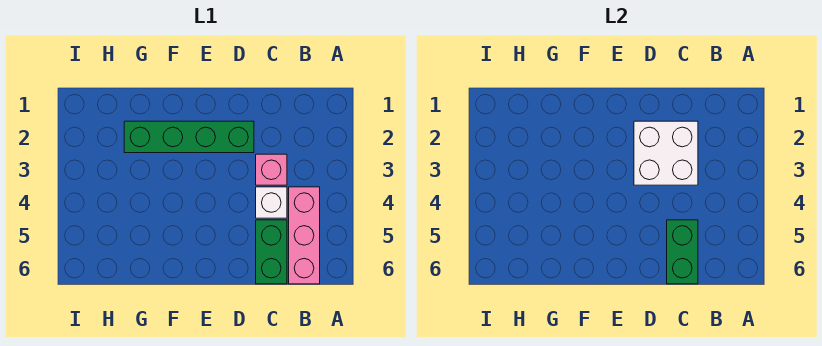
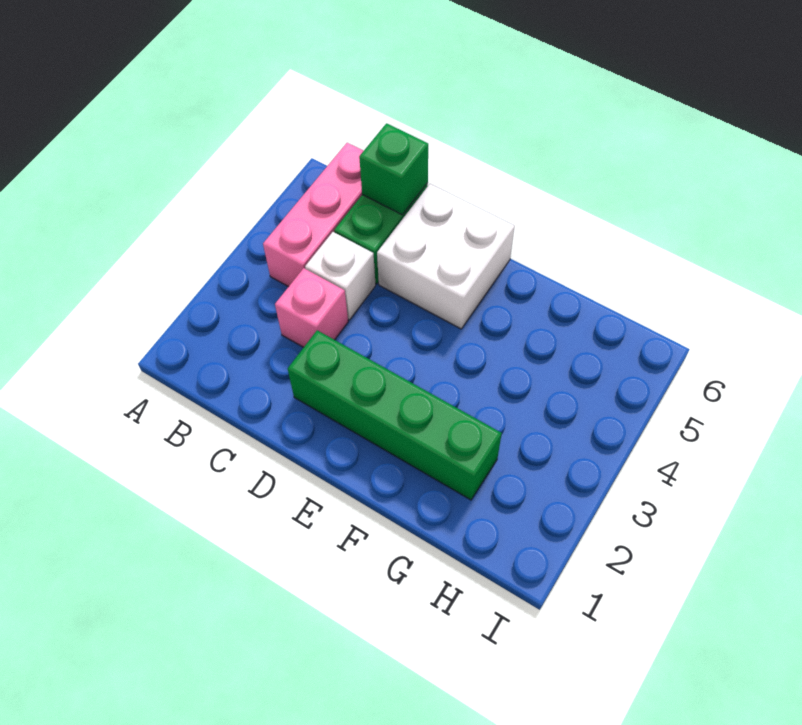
white brick C2:D3 level 2 -> white brick D5:E6 level 1
green brick C5:C6 level 2 -> green brick C6 level 2

